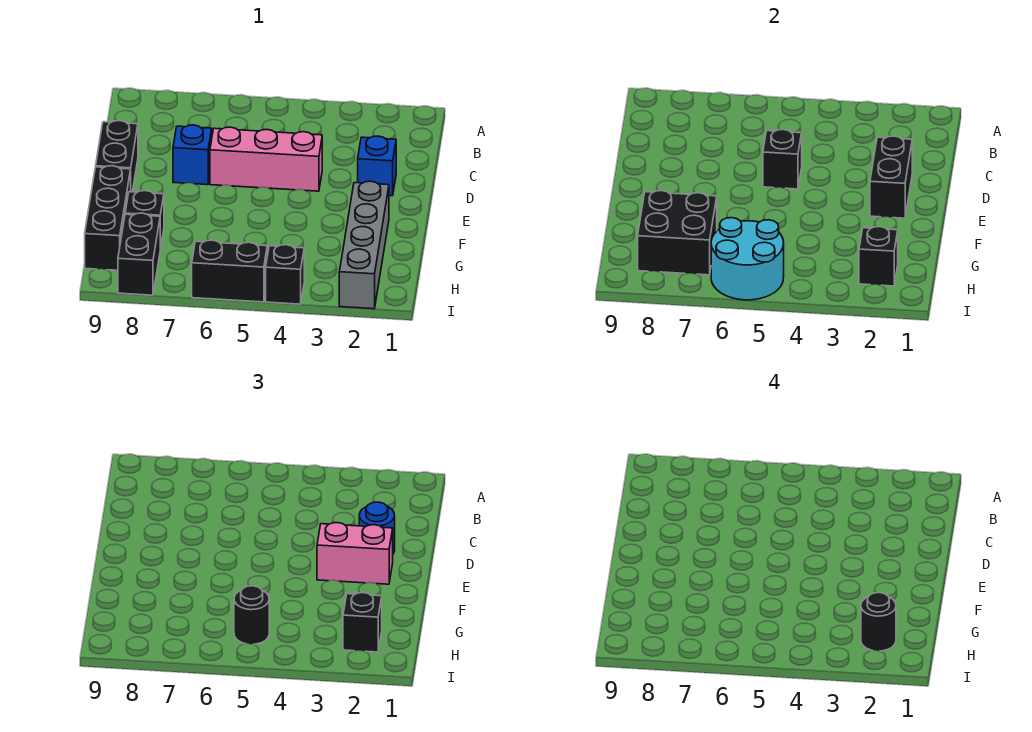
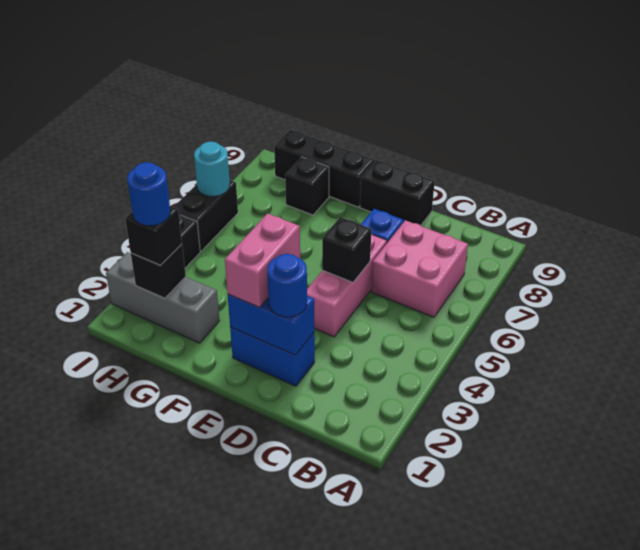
none -> pink brick B6:C7 level 1
blue brick D2 level 1 -> blue brick D2:E2 level 1
black brick D2:E2 level 2 -> blue brick D2:E2 level 2
grey brick F2:I2 level 1 -> grey brick G2:I2 level 1
black brick G7:H8 level 2 -> none
black round brick H2 level 4 -> blue round brick H2 level 4
cyan round brick H5:I6 level 2 -> cyan round brick I6 level 2
black round brick H5 level 3 -> none
black brick H8:I8 level 1 -> none

